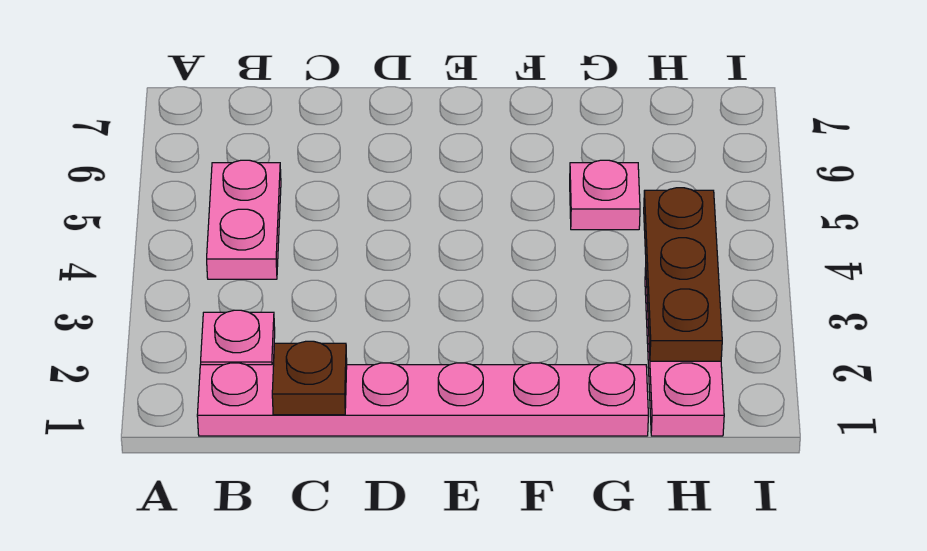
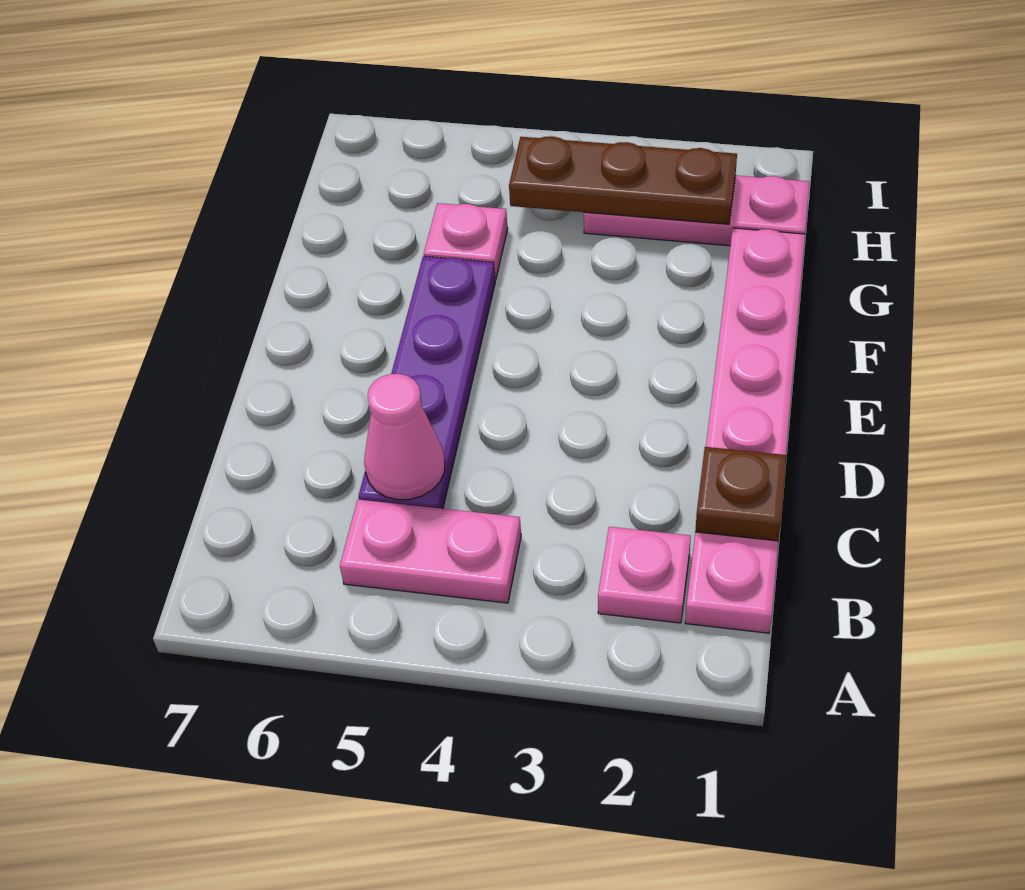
none -> purple plate C5:F5 level 1
none -> pink cone C5 level 2

